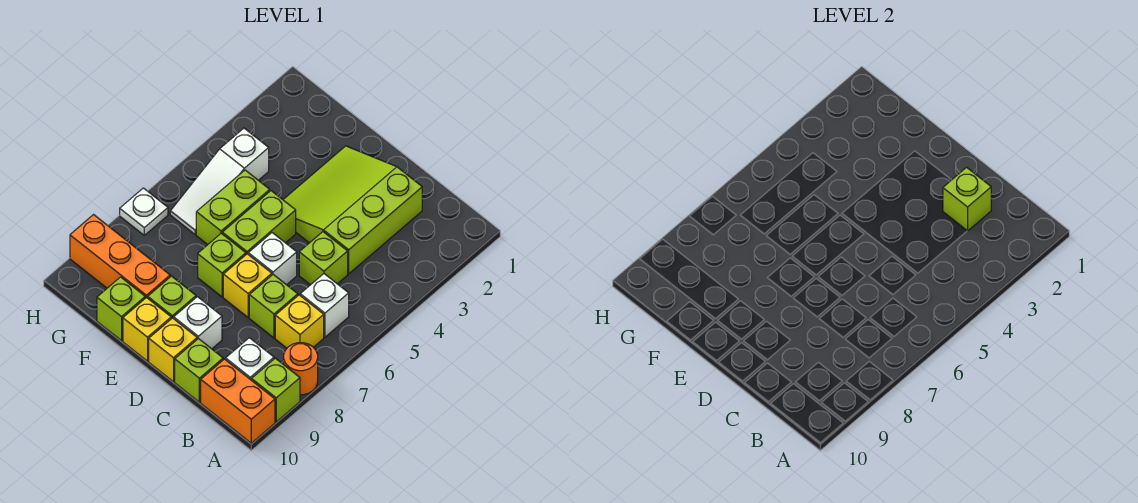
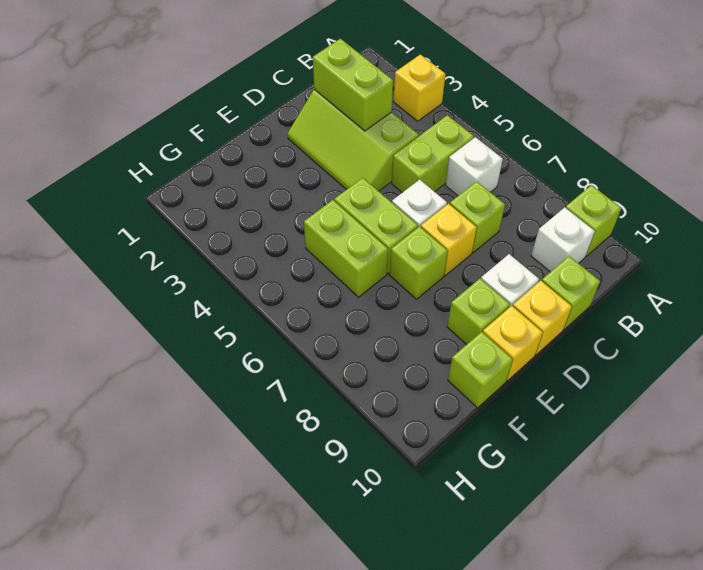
orange round brick A8 level 1 -> none
orange brick A10:B10 level 1 -> none
yellow brick B7 level 1 -> yellow brick A3 level 1
lime slope C2:E4 level 1 top C -> lime slope C2:D4 level 1 top C
lime brick C2 level 2 -> lime brick C2:C3 level 2
lime brick C5 level 1 -> lime brick B5:C5 level 1
orange brick F9:H9 level 1 -> none
white slope G4:G6 level 1 top 4 -> none
white plate H7 level 1 -> none

